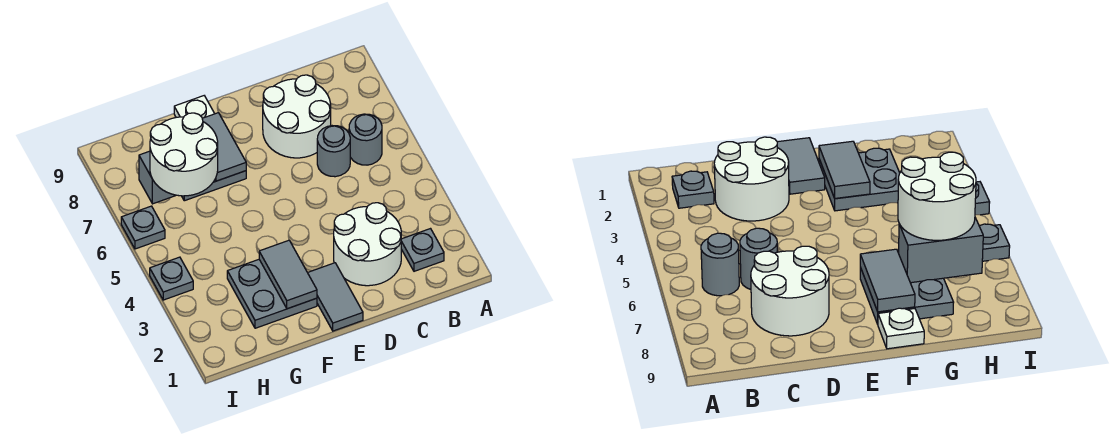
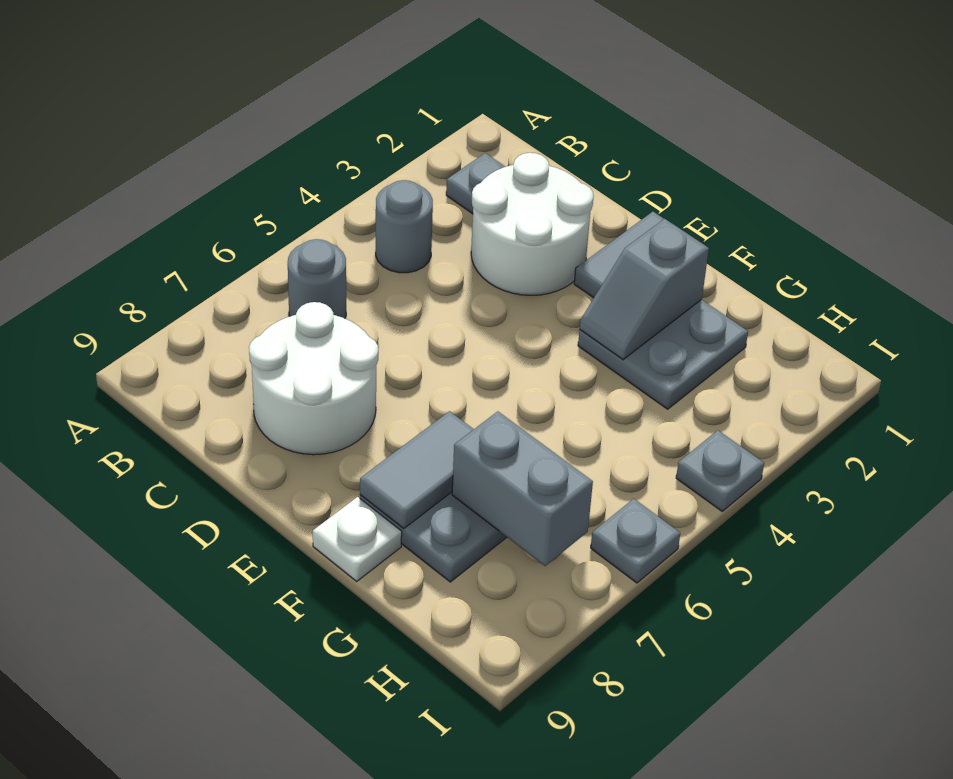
grey round brick C6 level 1 -> grey round brick B4 level 1
grey tile F2:F3 level 2 -> grey slope F2:F3 level 2 top 2
white round brick G6:H7 level 3 -> none

